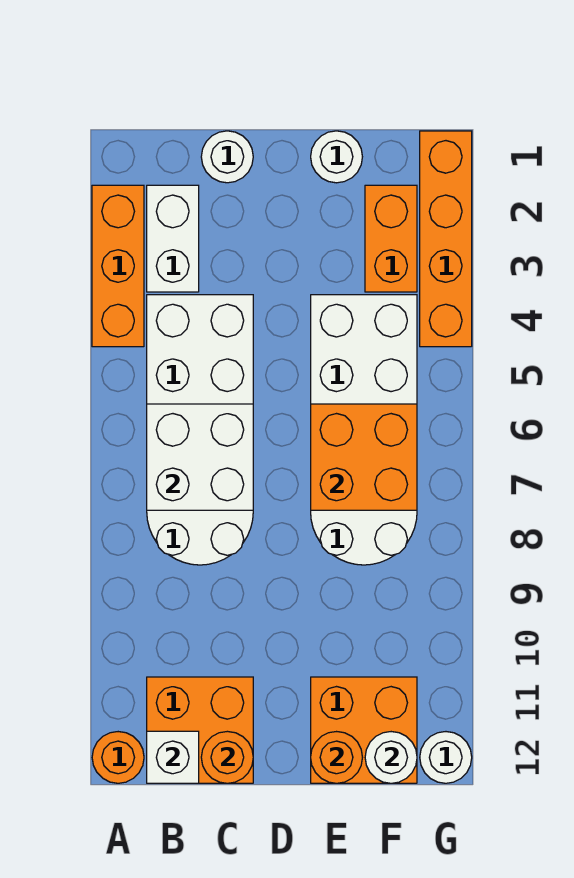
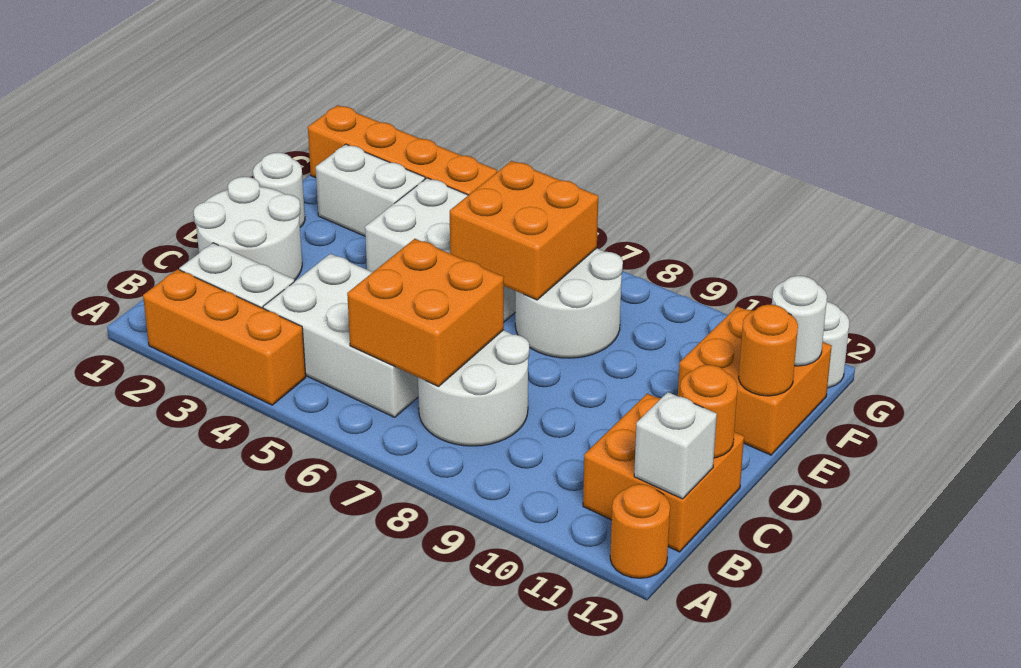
white brick B6:C7 level 2 -> orange brick B6:C7 level 2
white round brick C1 level 1 -> white round brick C1:D2 level 1
orange brick F2:F3 level 1 -> white brick F2:F3 level 1

